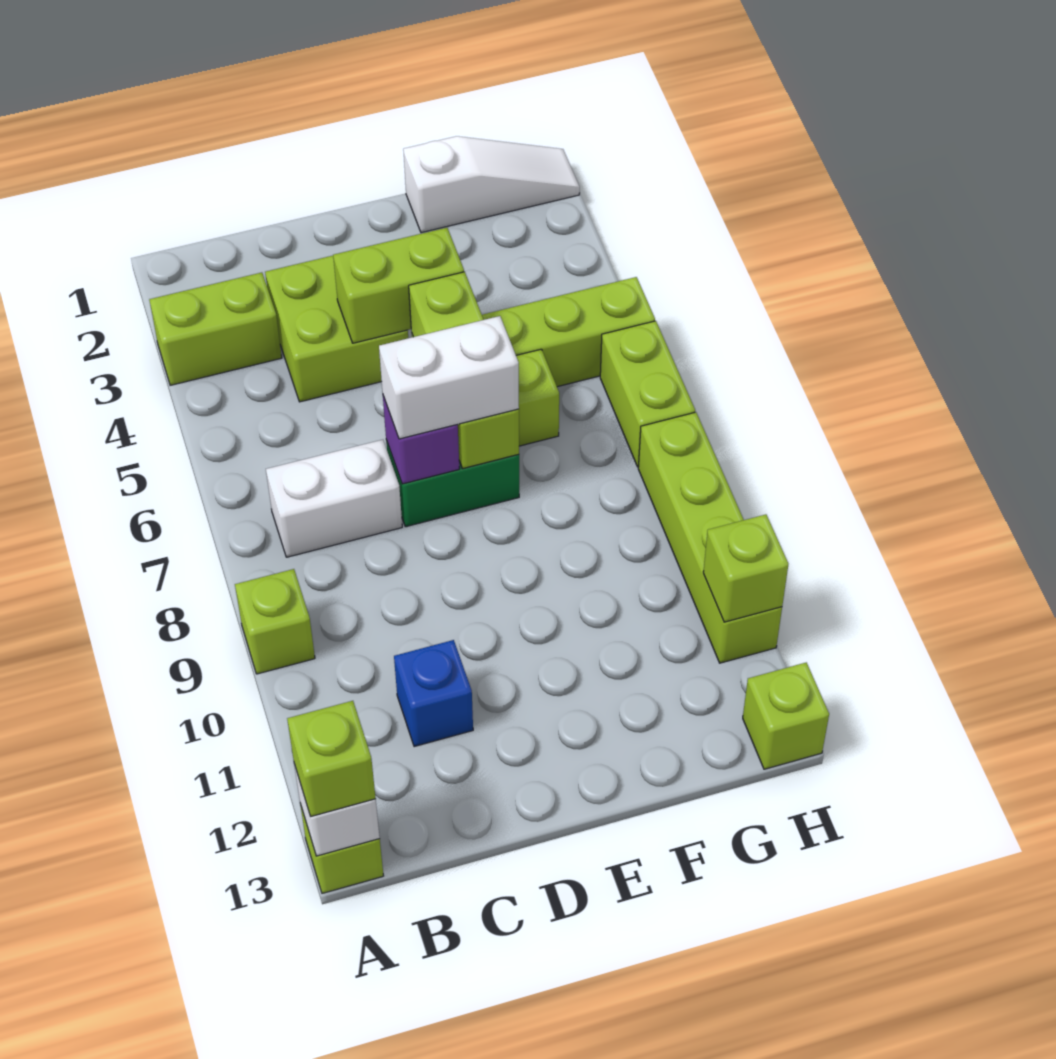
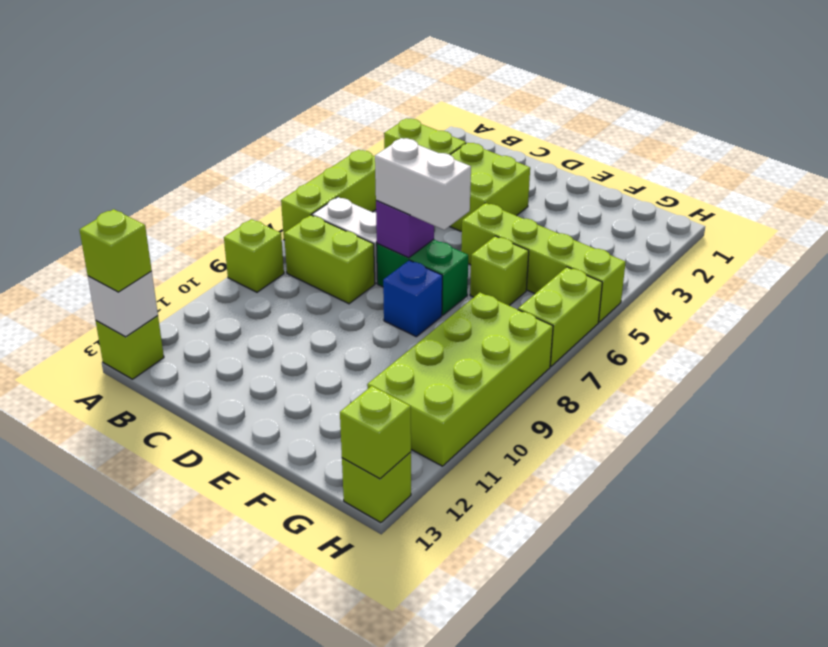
blue brick C11 level 1 -> blue brick E8 level 1
lime brick D4:E4 level 2 -> lime brick B8:C8 level 1
lime brick E5:E7 level 2 -> lime brick A5:A7 level 1
white slope F1:H1 level 1 top F -> none
lime brick H8:H11 level 1 -> lime brick G8:H11 level 1
lime brick H11 level 2 -> lime brick H13 level 2

